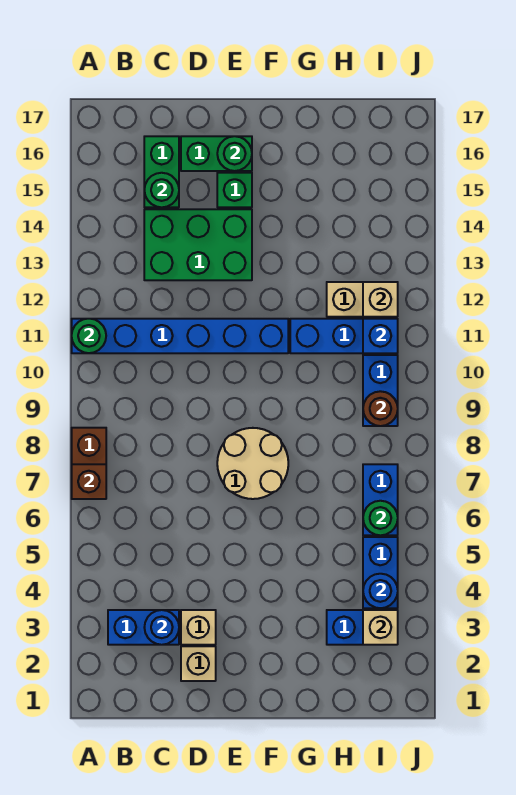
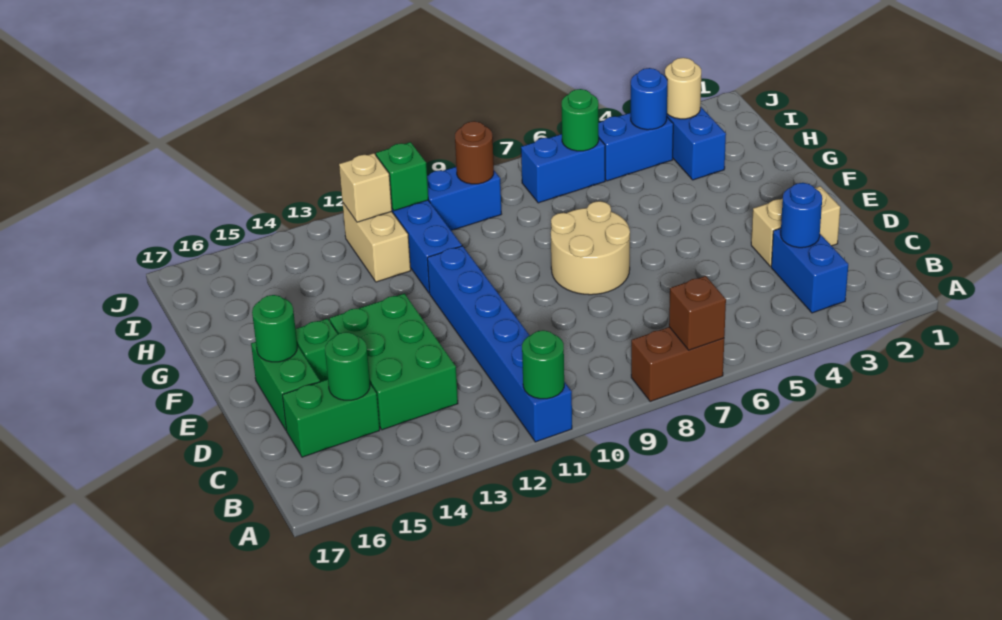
tan brick I3 level 2 -> tan round brick I3 level 2
blue brick I11 level 2 -> green brick I11 level 2

